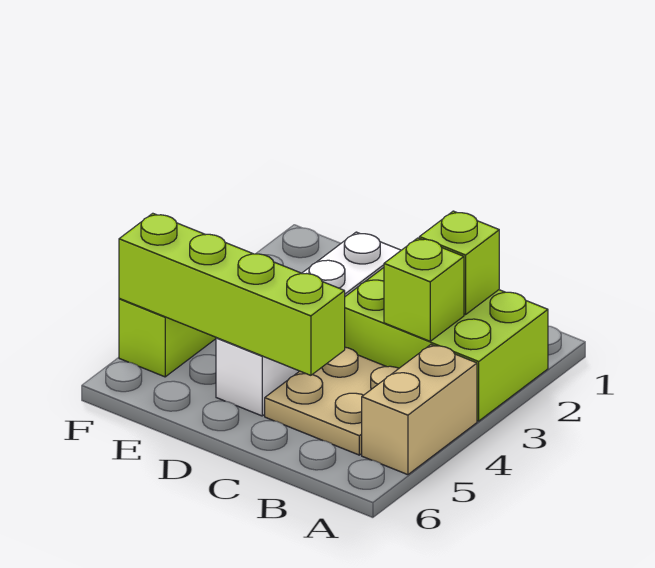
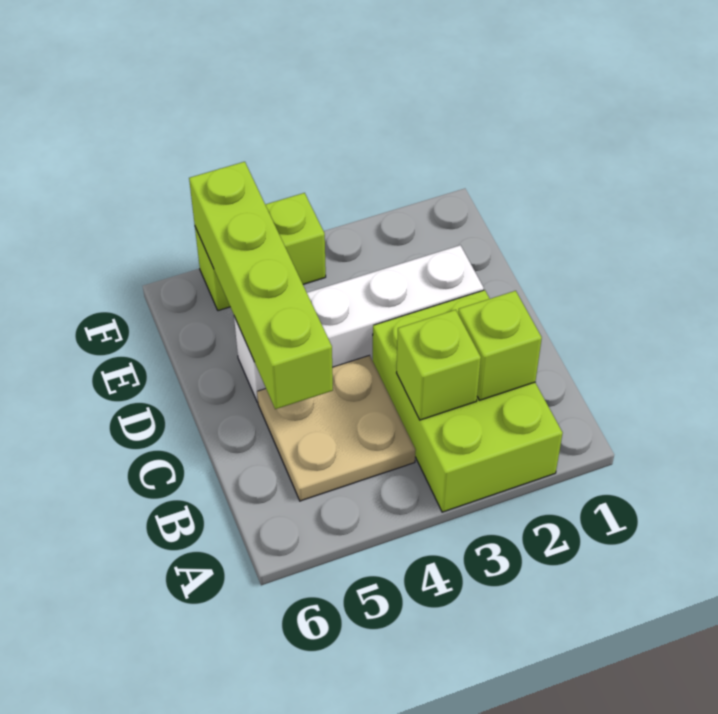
tan brick A4:A5 level 1 -> none

